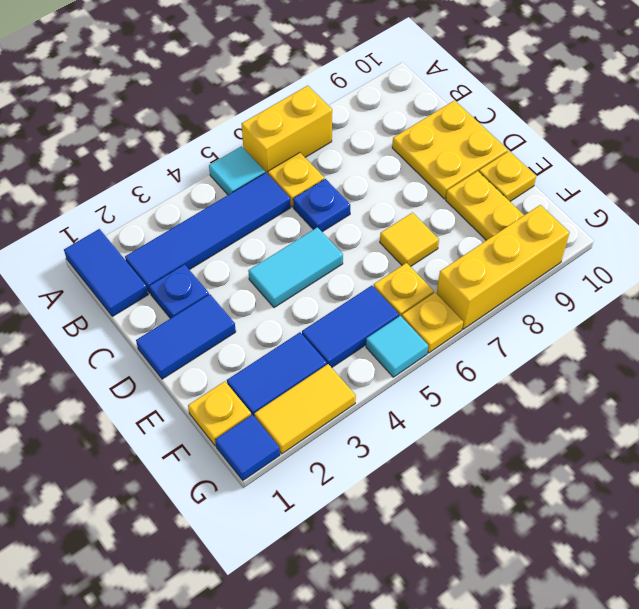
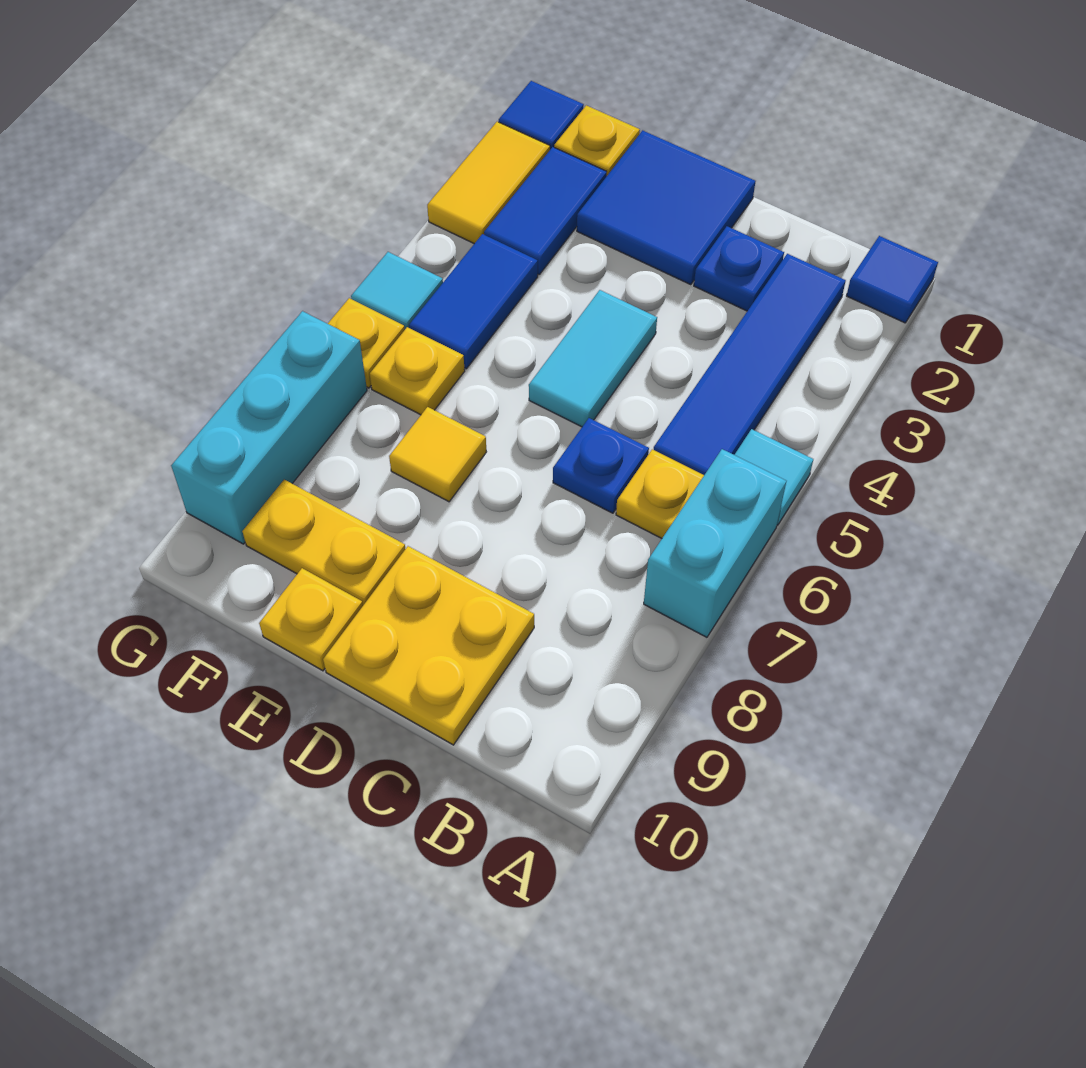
blue tile A1:B1 level 1 -> blue tile A1 level 1
yellow brick A6:A7 level 1 -> cyan brick A6:A7 level 1
blue tile D1:D2 level 1 -> blue tile D1:E2 level 1
yellow brick G7:G9 level 1 -> cyan brick G7:G9 level 1

